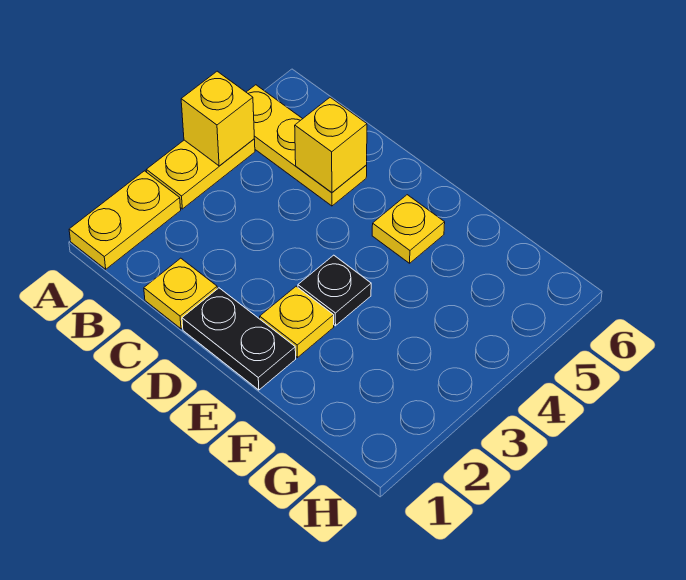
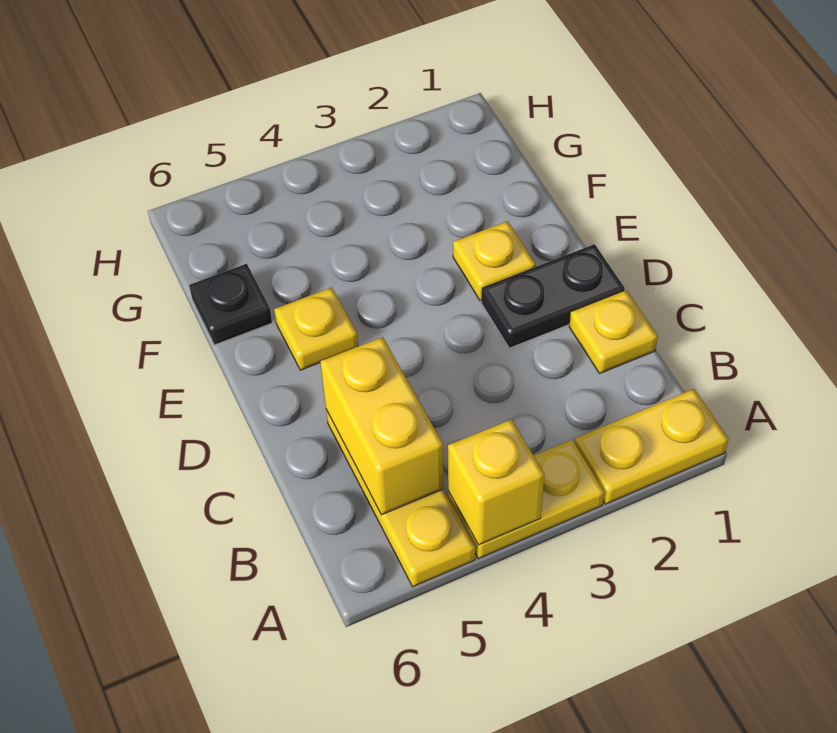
yellow brick C5 level 2 -> yellow brick B5:C5 level 2
black plate D1:E1 level 1 -> black plate D1:D2 level 1
black plate E3 level 1 -> black plate F6 level 1

